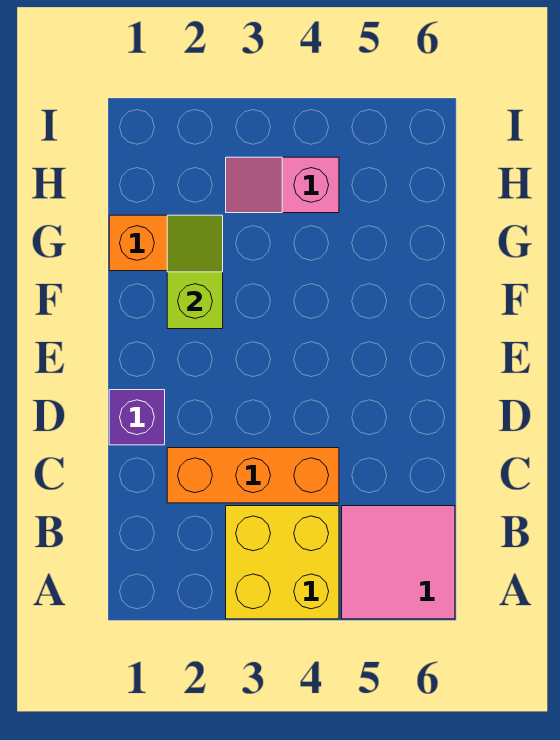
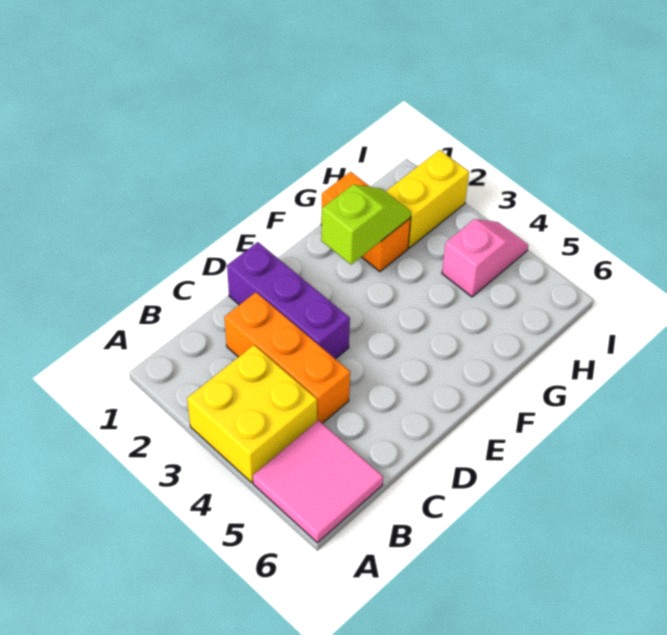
purple brick D1 level 1 -> purple brick D1:D3 level 1
none -> yellow brick H2:I2 level 1
pink slope H3:H4 level 1 top 4 -> pink slope H4:I4 level 1 top H

